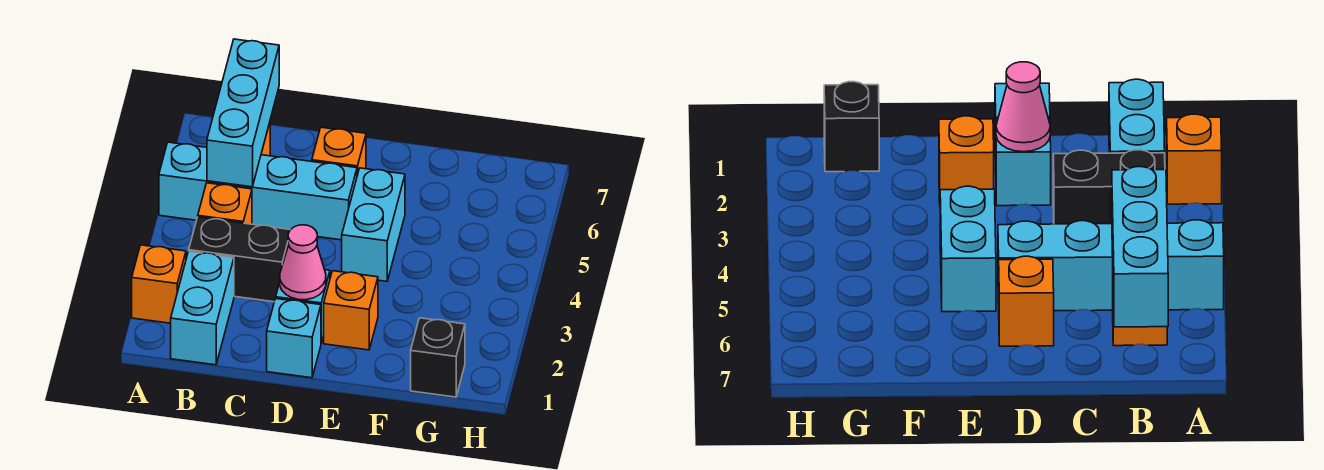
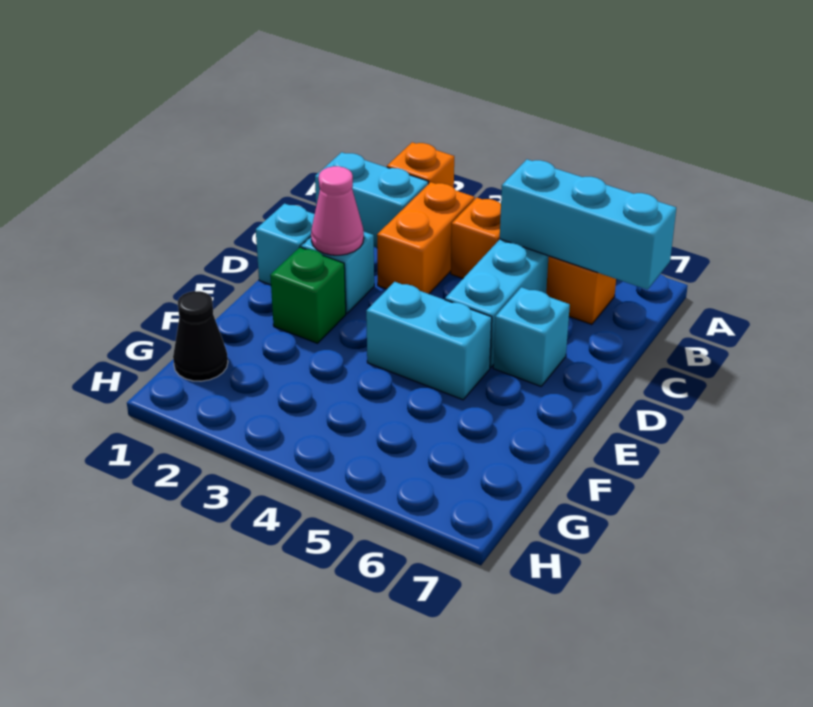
black brick B3:C3 level 1 -> orange brick B3:C3 level 1
orange brick D6 level 1 -> cyan brick D6 level 1
orange brick E2 level 1 -> green brick E2 level 1
black brick G1 level 1 -> black cone G1 level 1

